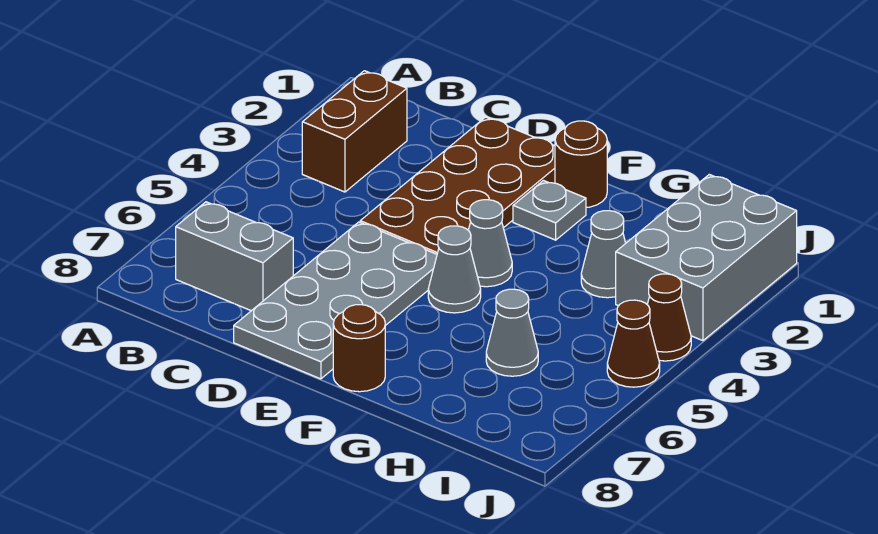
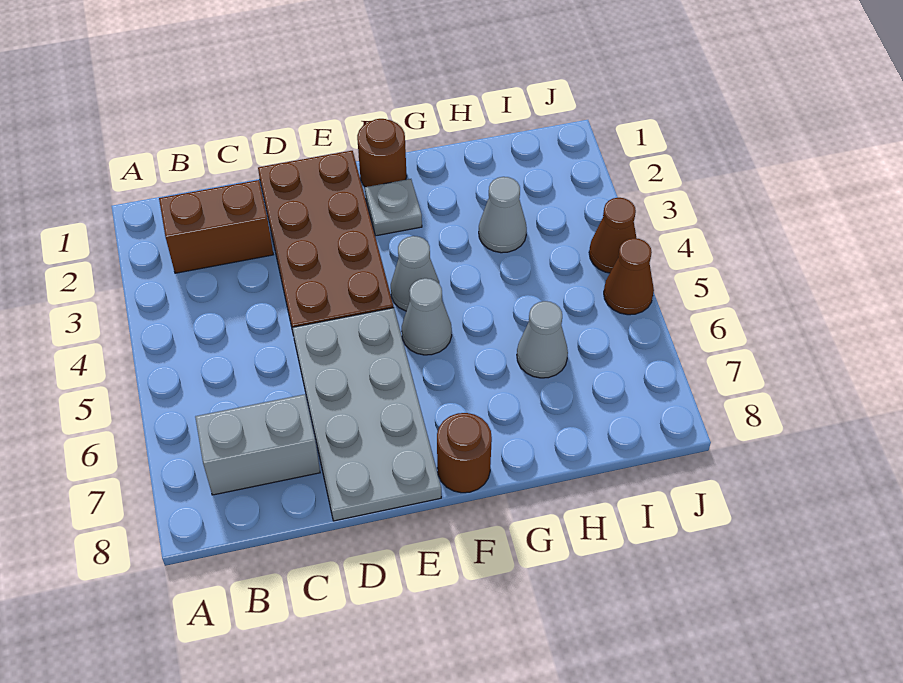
brown brick B2:B3 level 1 -> brown brick B2:C2 level 1
grey brick I1:J3 level 1 -> none

